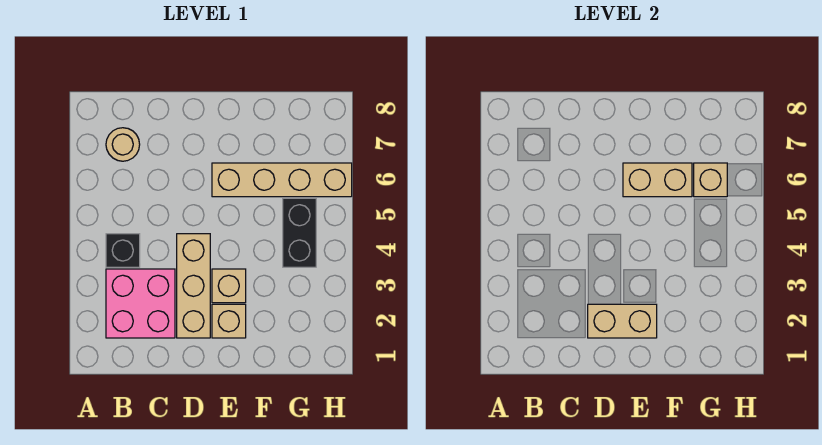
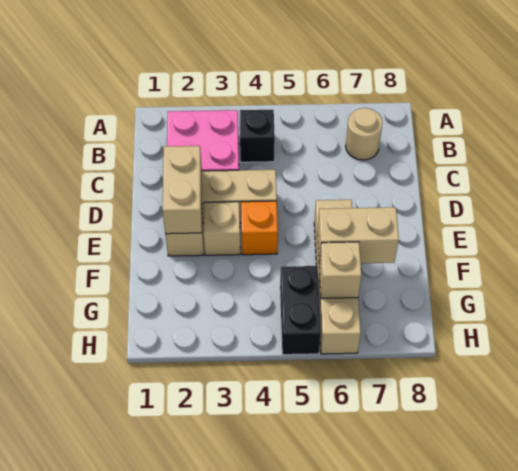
none -> orange brick E4 level 1
tan brick E6:F6 level 2 -> tan brick F6:F7 level 2
black brick G4:G5 level 1 -> black brick G5:H5 level 1

